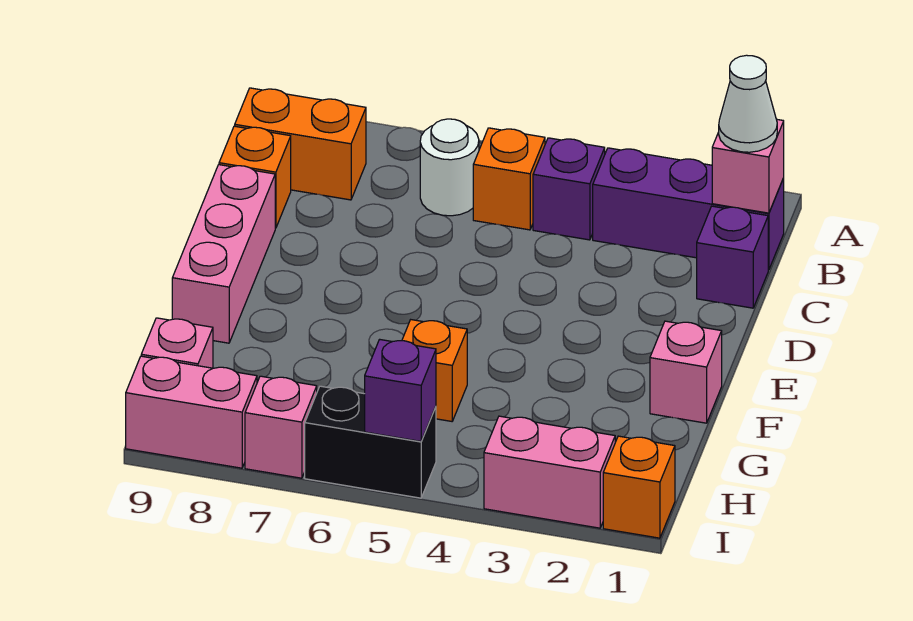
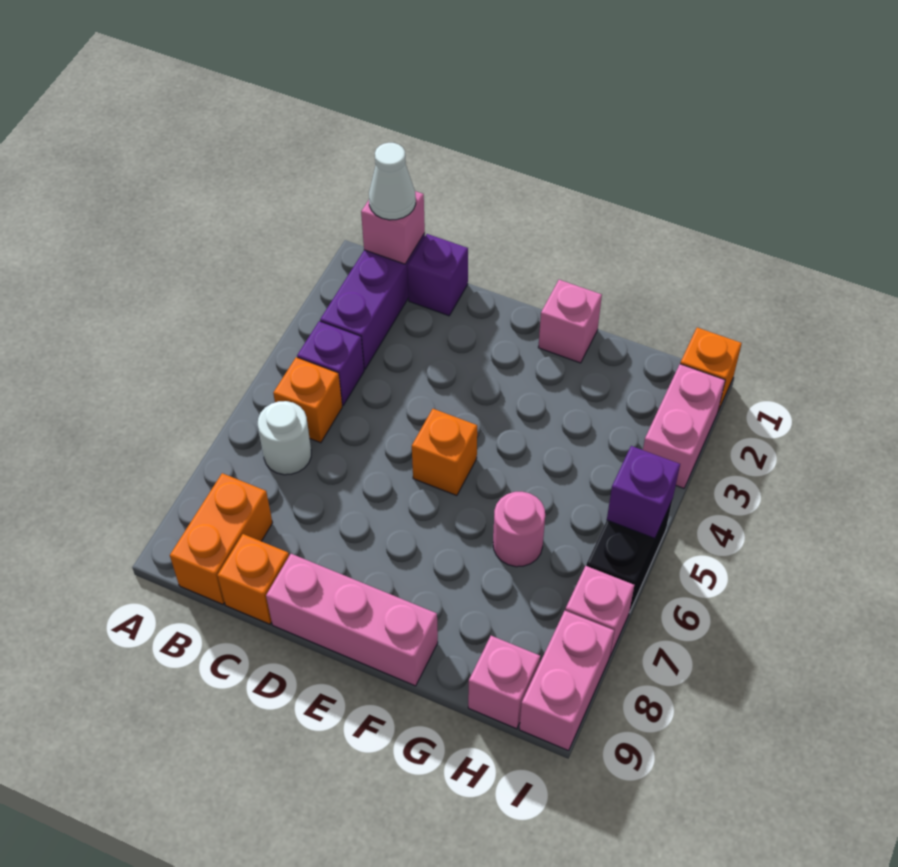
orange brick G5 level 1 -> orange brick E5 level 1
none -> pink round brick G6 level 1

